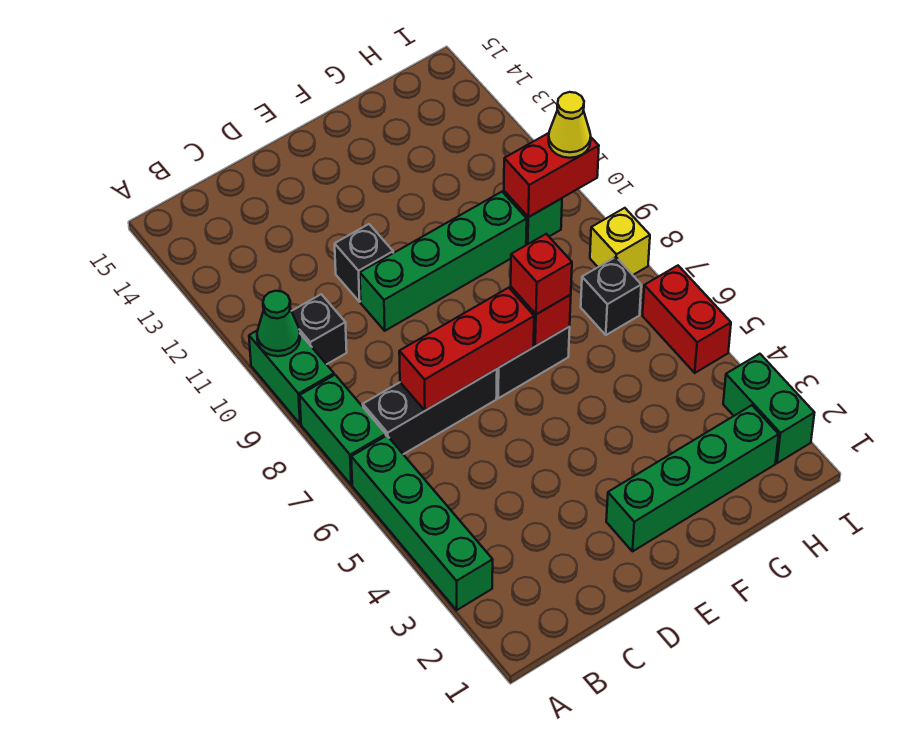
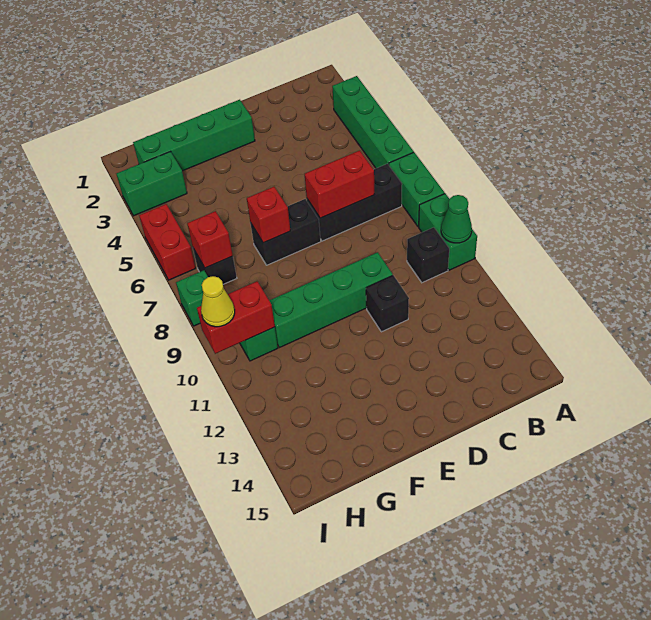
red brick C7:E7 level 2 -> red brick C7:D7 level 2
red brick F7 level 3 -> red brick H7 level 2
green brick I2:I3 level 1 -> green brick H3:I3 level 1
yellow brick I8 level 1 -> green brick I8 level 1

